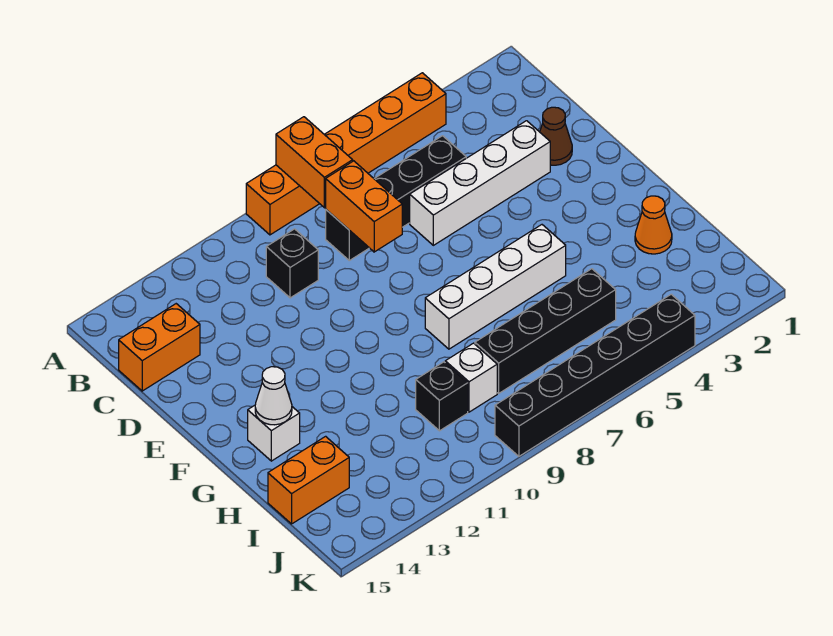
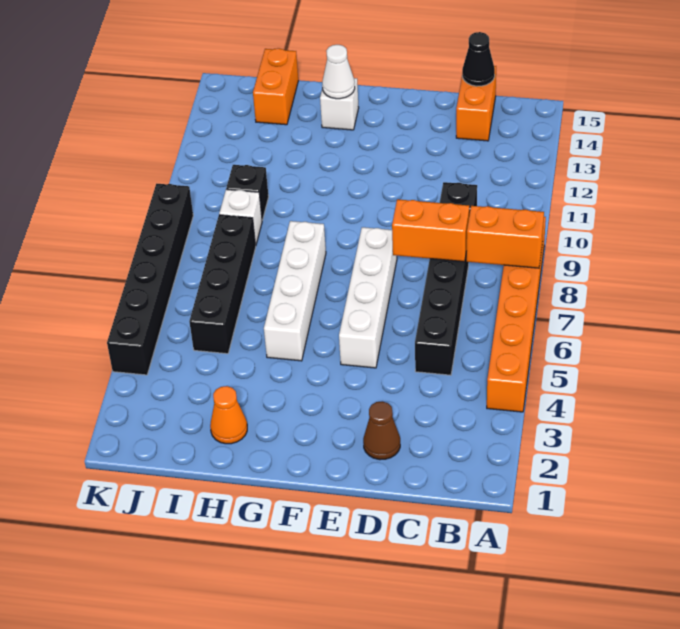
none -> black cone C15 level 2
white brick D3:D6 level 1 -> white brick E5:E8 level 1

